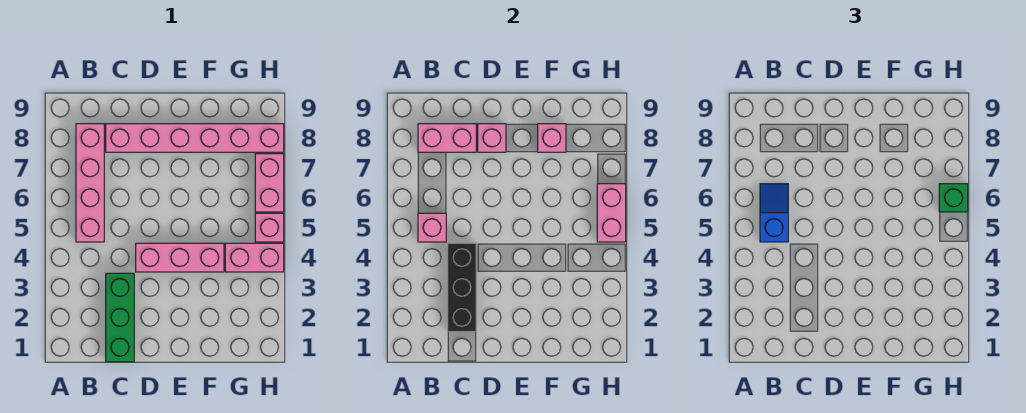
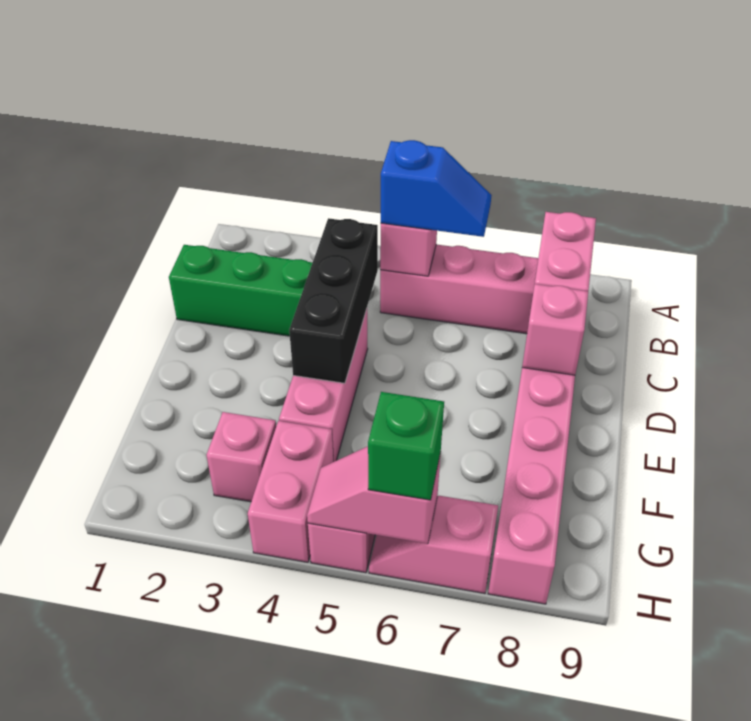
black brick C2:C4 level 2 -> black brick C4:E4 level 2
pink brick F8 level 2 -> pink brick G3 level 1
pink brick H5:H6 level 2 -> pink slope H5:H6 level 2 top 6
pink brick H6:H7 level 1 -> pink slope H6:H7 level 1 top 7

